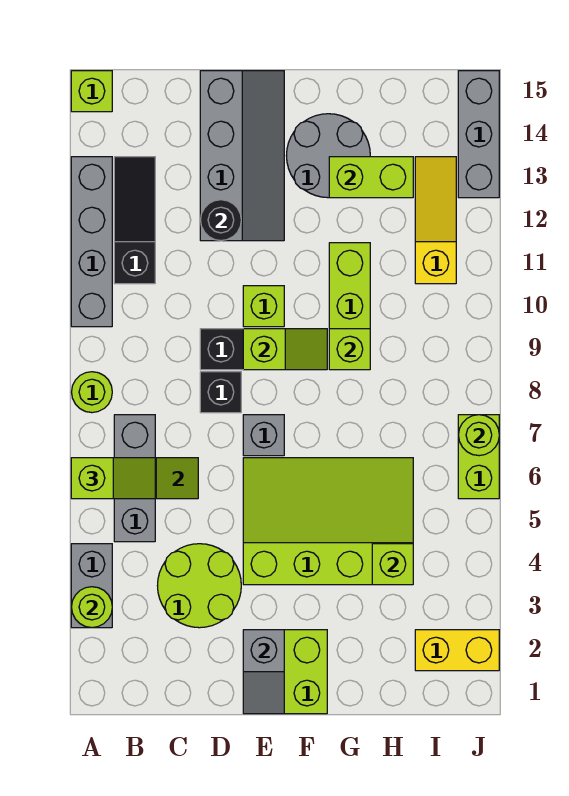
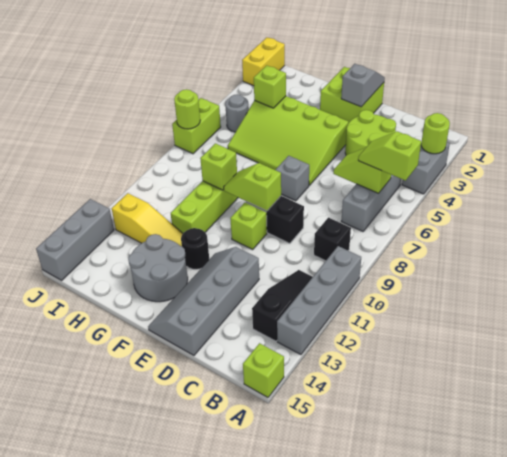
lime round brick A8 level 1 -> none
black slope B11:B13 level 1 top 11 -> black slope B11:B13 level 1 top 13
black brick D8 level 1 -> black brick B9 level 1
black round brick D12 level 2 -> black round brick F12 level 1
lime brick G13:H13 level 2 -> none
yellow brick I2:J2 level 1 -> yellow brick J1:J2 level 1
none -> grey round brick I5 level 1
yellow slope I11:I13 level 1 top 11 -> yellow slope G12:I12 level 1 top I

